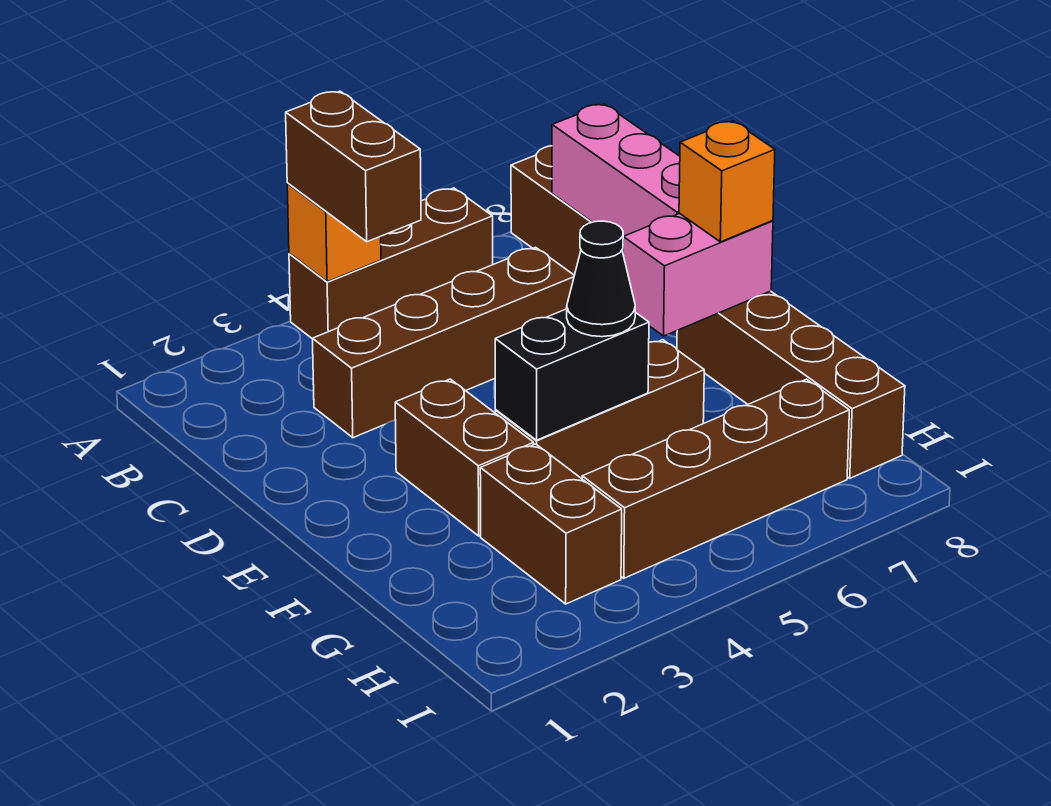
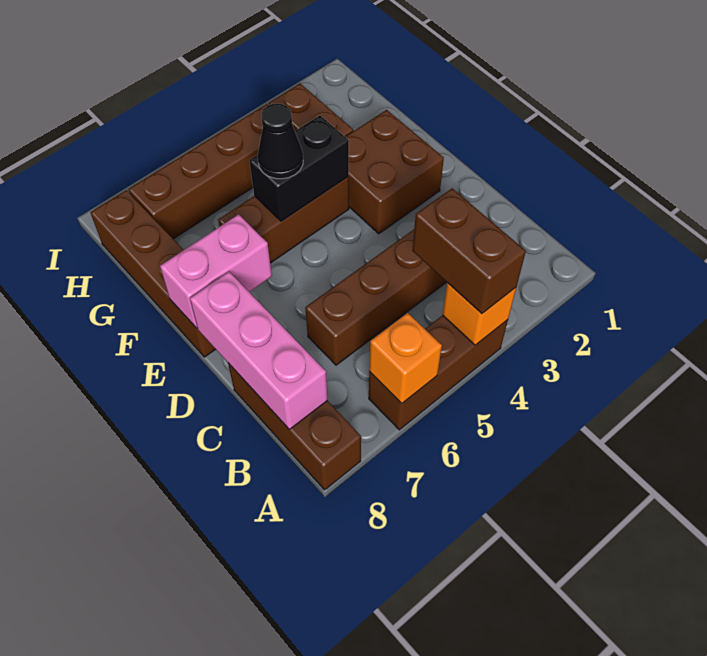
brown brick E3:F3 level 1 -> brown brick E2:F3 level 1
orange brick E8 level 3 -> orange brick A6 level 2

